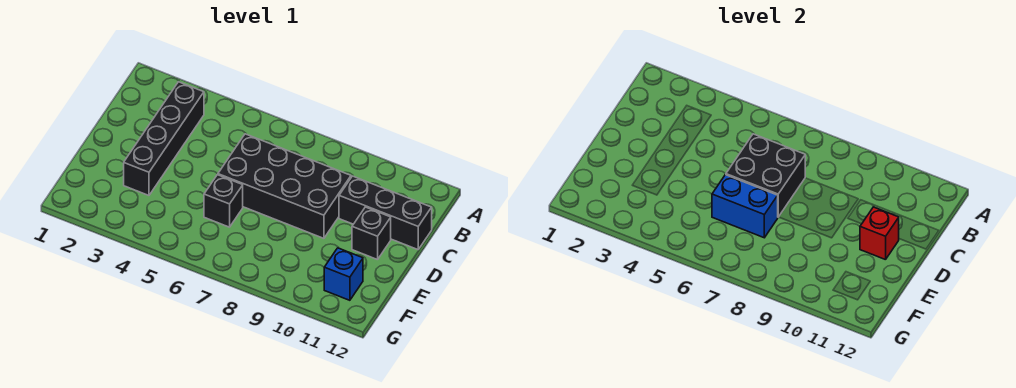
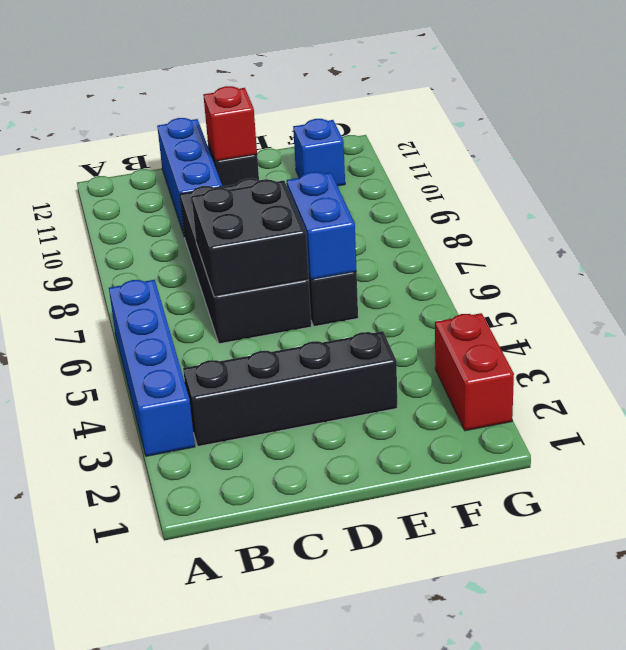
none -> blue brick A3:A6 level 1
black brick C10:C12 level 1 -> blue brick C10:C12 level 1
none -> red brick G2:G3 level 1

